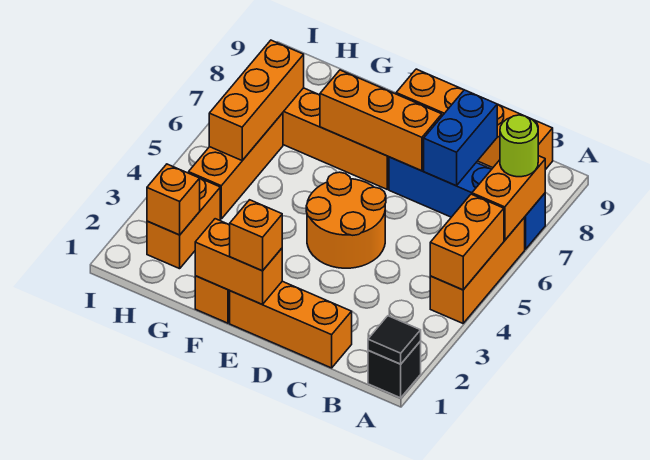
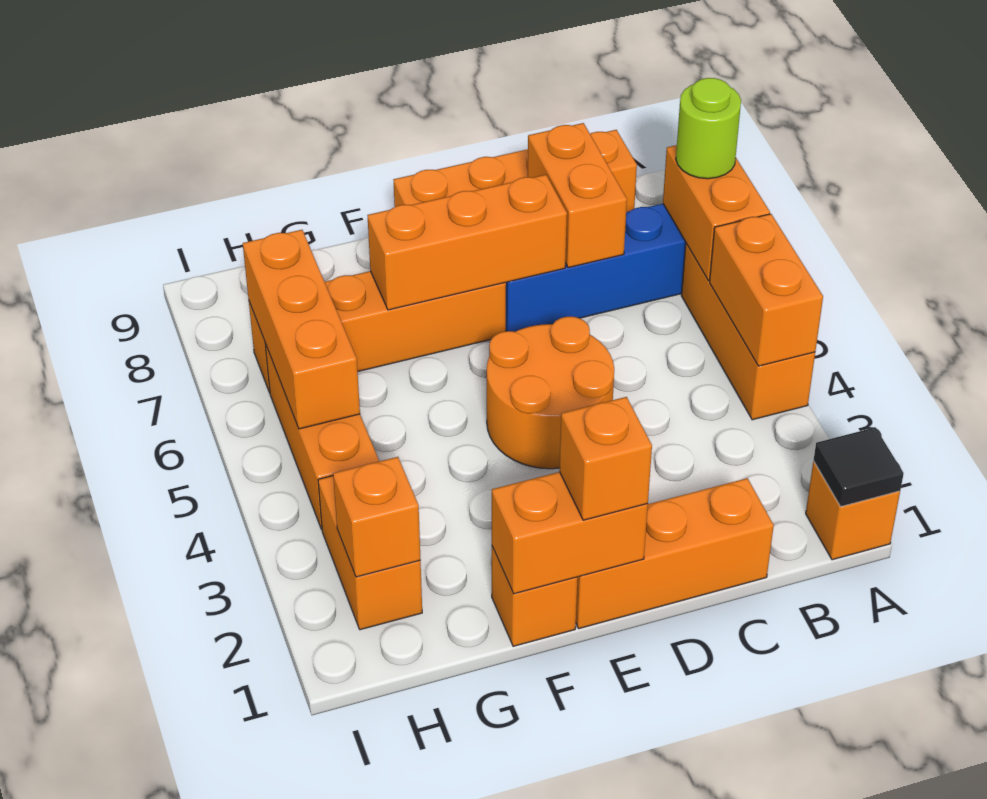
black brick A1 level 1 -> orange brick A1 level 1
blue brick C7:C8 level 2 -> orange brick C7:C8 level 2

